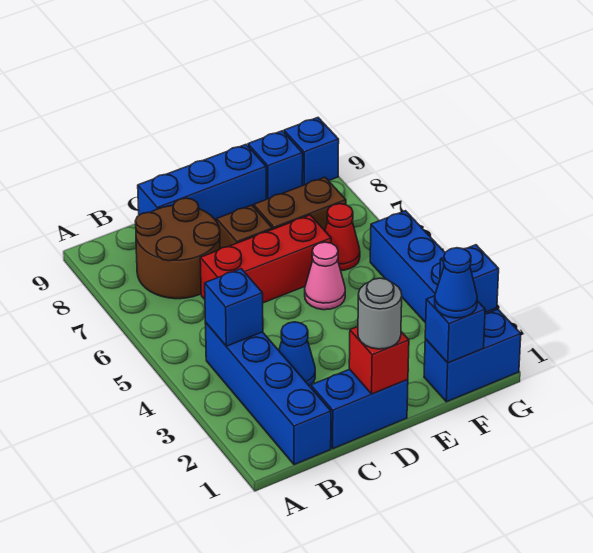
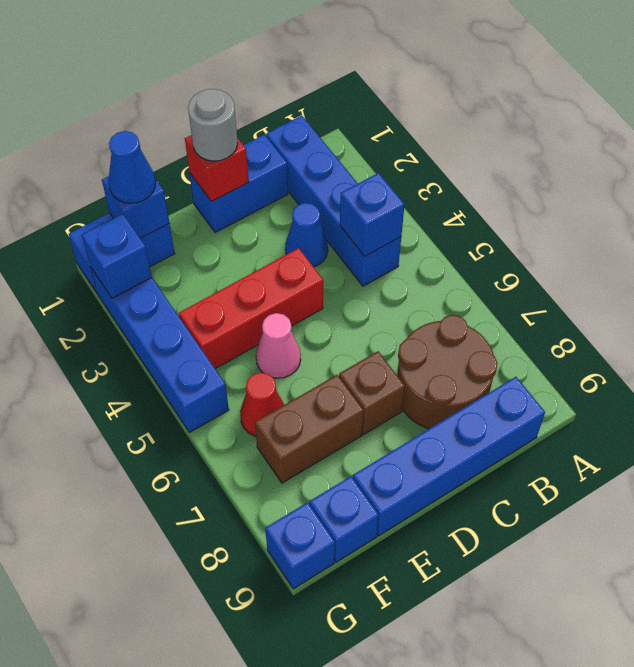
red brick C6:E6 level 1 -> red brick D4:F4 level 1
blue brick C9:E9 level 1 -> blue brick B9:E9 level 1

